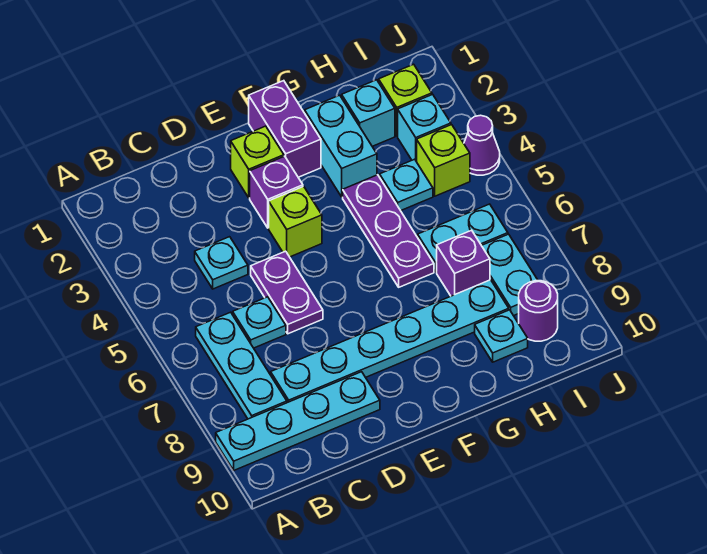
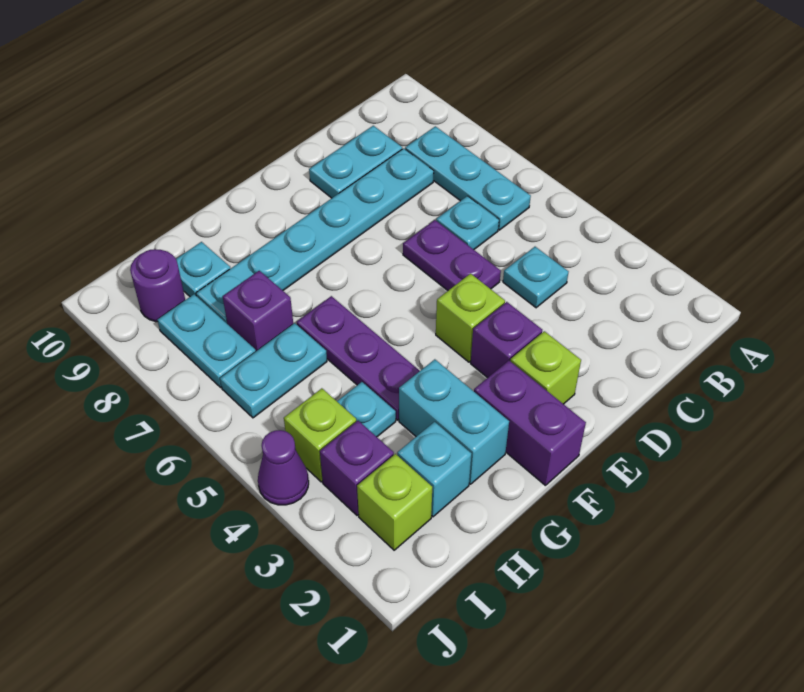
cyan plate A9:D9 level 1 -> cyan plate C9:D9 level 1
cyan brick I3 level 1 -> purple brick I3 level 1

